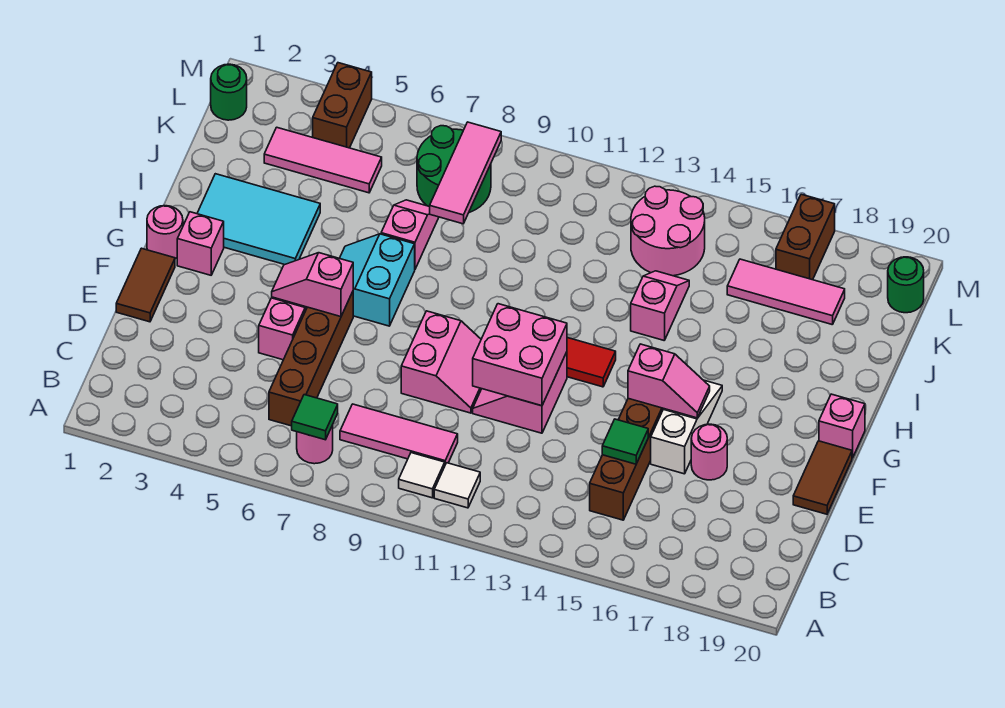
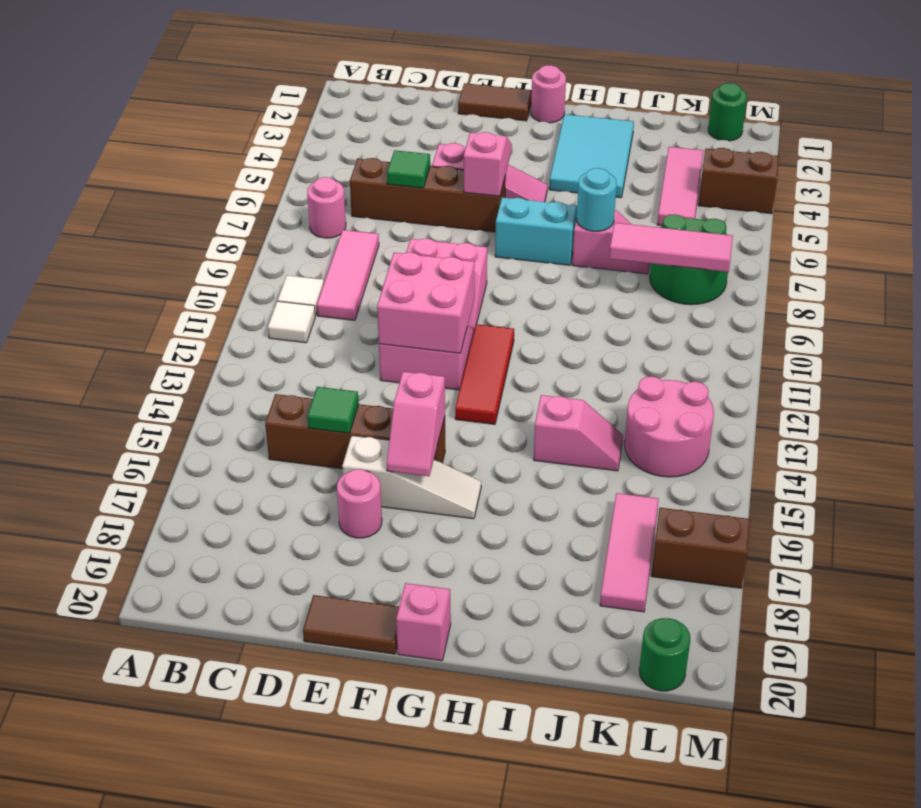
green tile B7 level 2 -> green tile D6 level 2
pink brick G2 level 1 -> none
none -> cyan round brick I7 level 2

